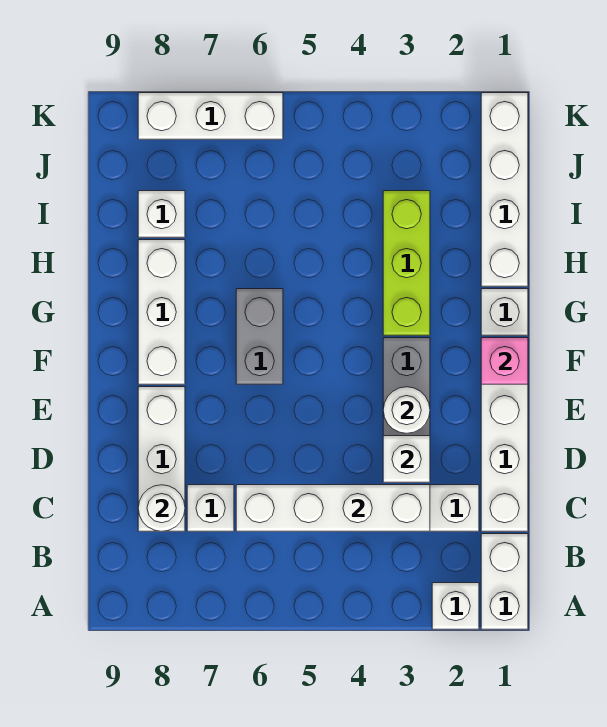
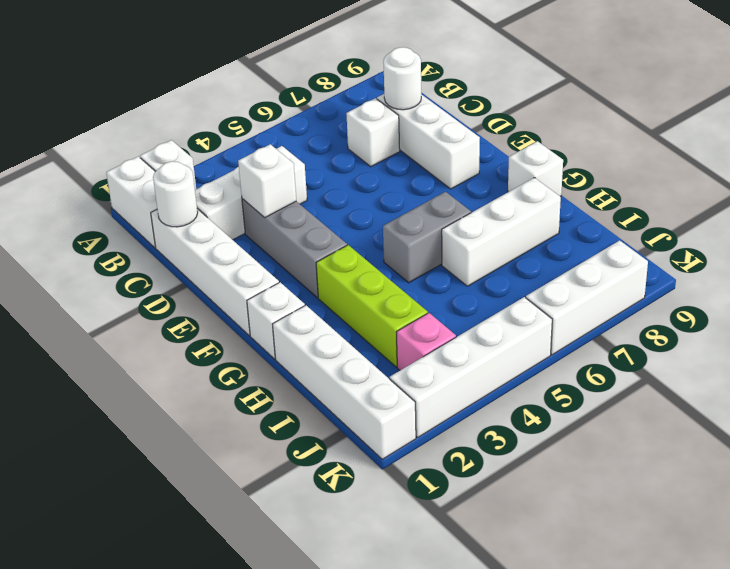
white brick C3:C6 level 2 -> white brick K2:K5 level 1
white round brick E3 level 2 -> white round brick C1 level 2
pink brick F1 level 2 -> pink brick J3 level 1
grey brick F6:G6 level 1 -> grey brick G5:G6 level 1
white brick F8:H8 level 1 -> white brick H6:H8 level 1
white brick I8 level 1 -> white brick G9 level 1

